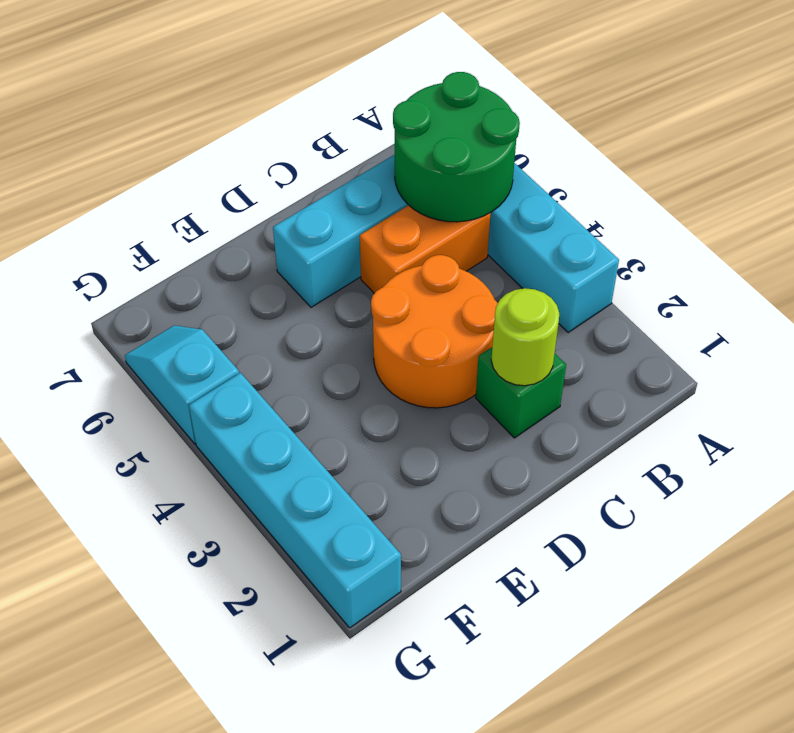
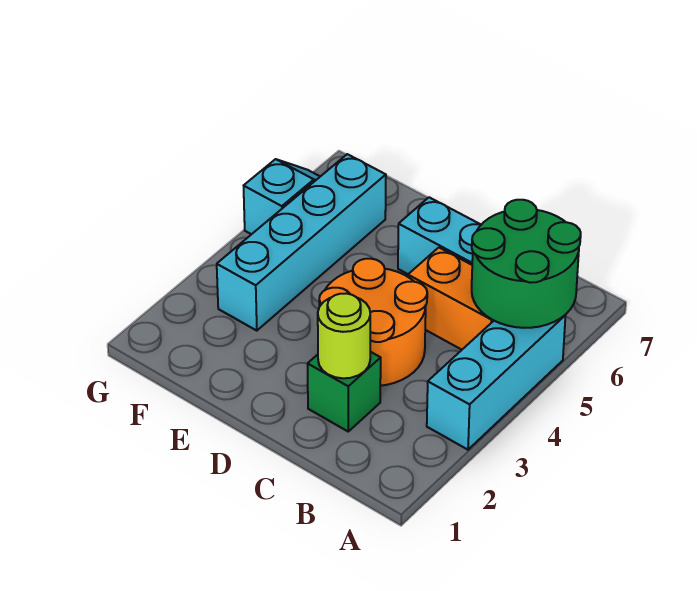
cyan brick G1:G4 level 1 -> cyan brick F3:F6 level 1

